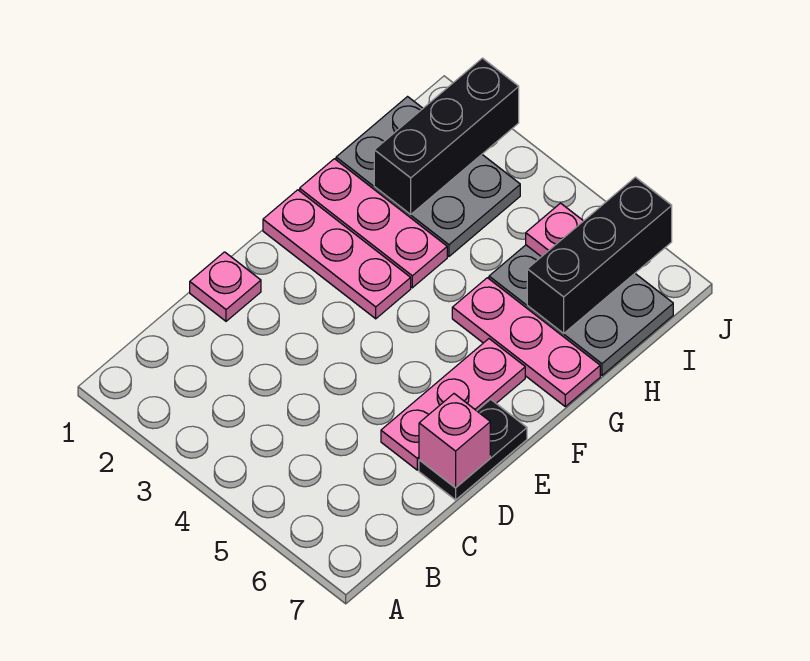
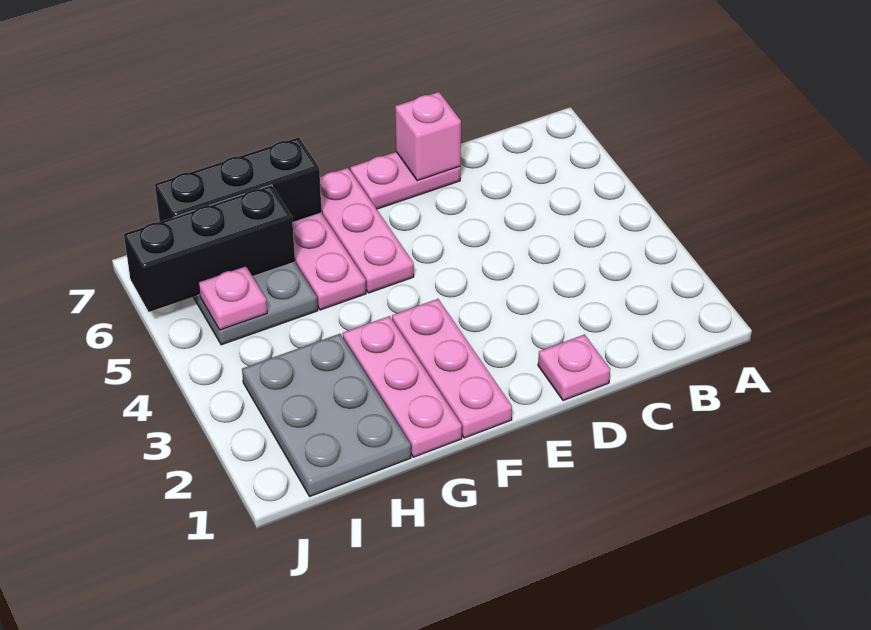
pink plate D6:F6 level 1 -> pink plate F5:F7 level 1
black plate D7:E7 level 1 -> pink plate D7:E7 level 1
black brick H2:J2 level 2 -> black brick G7:I7 level 2

